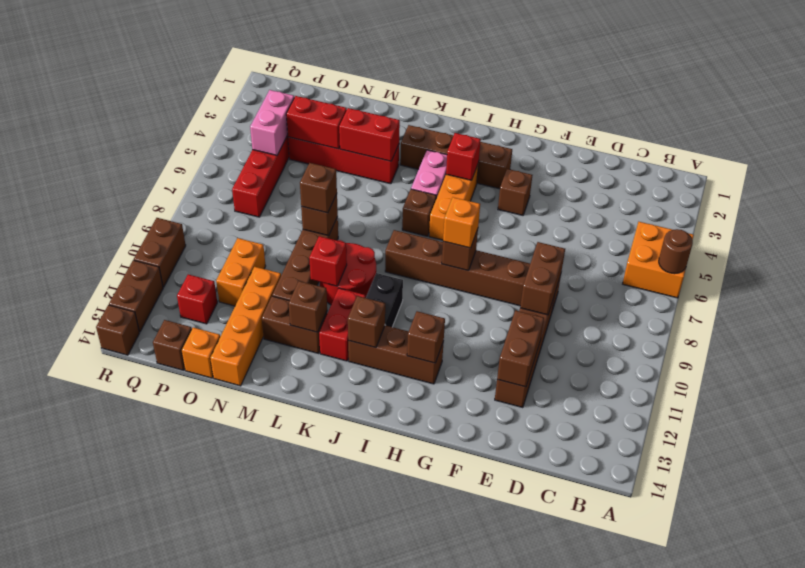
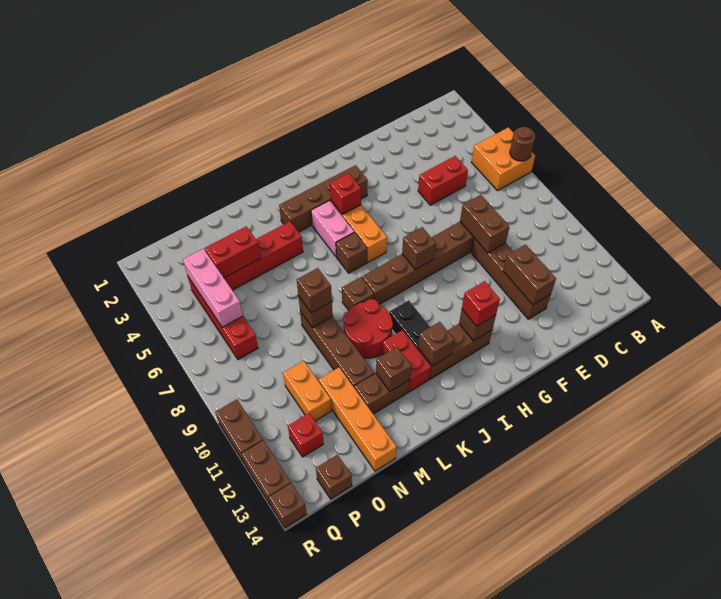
brown brick G4 level 1 -> brown brick K8 level 1
orange brick H8 level 3 -> none
red brick L4:M4 level 2 -> red brick D5:E5 level 1
red brick L10 level 2 -> red brick H12 level 3
orange brick O14 level 1 -> none
pink brick P4:P5 level 2 -> pink brick P4:P6 level 2

